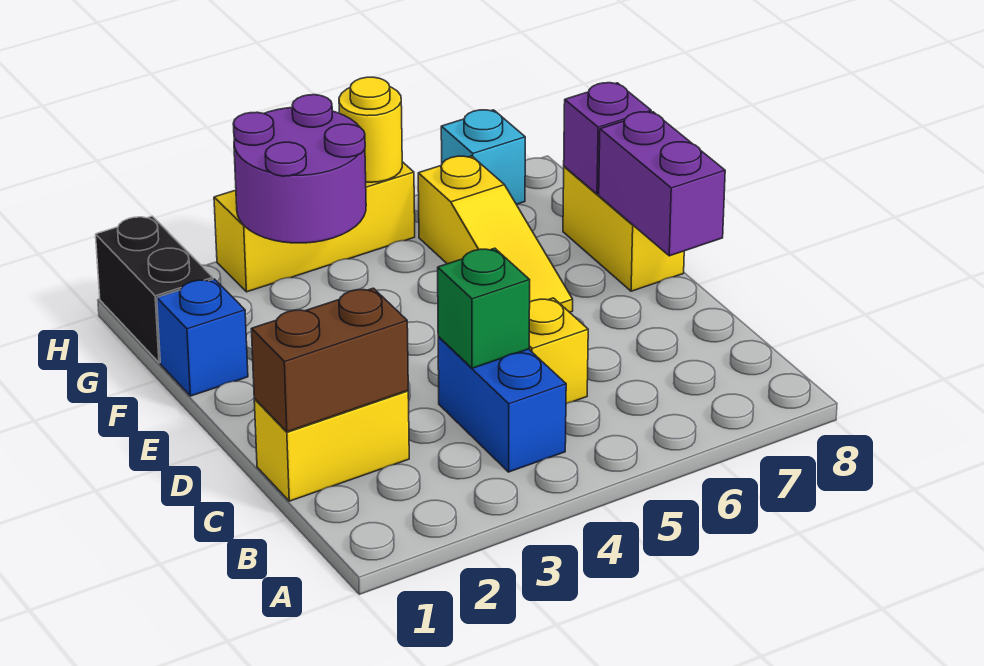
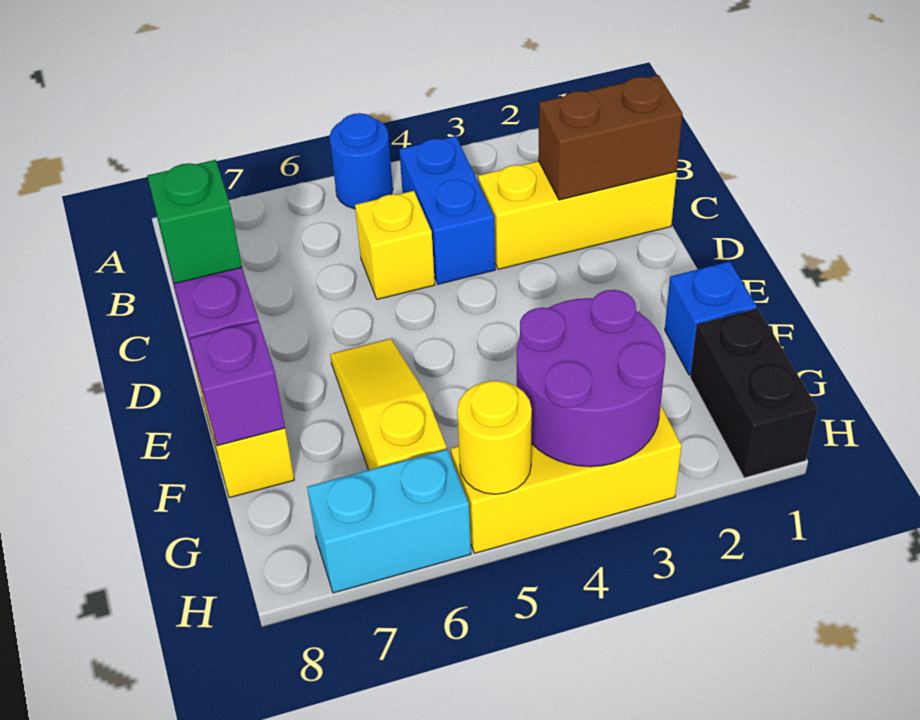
none -> blue round brick A5 level 1
yellow brick C1:C2 level 1 -> yellow brick C1:C3 level 1
green brick C4 level 2 -> green brick D8 level 3
cyan brick H7 level 1 -> cyan brick H6:H7 level 1

